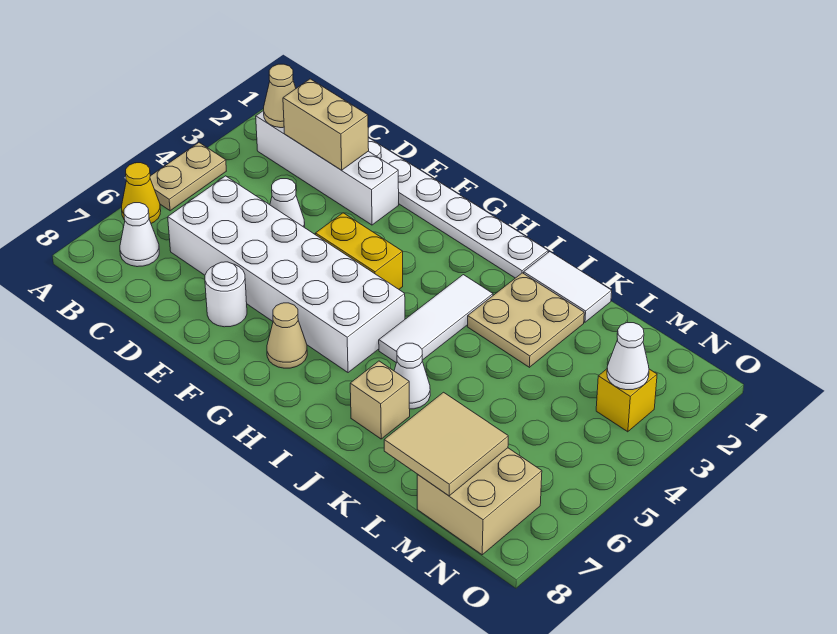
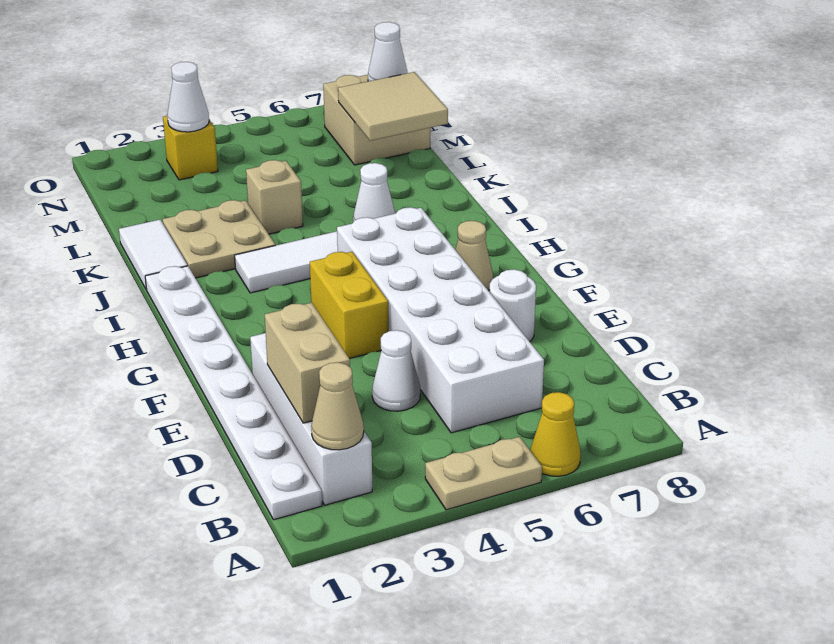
white cone B7 level 1 -> white cone N8 level 2
tan brick J7 level 1 -> tan brick K4 level 1

